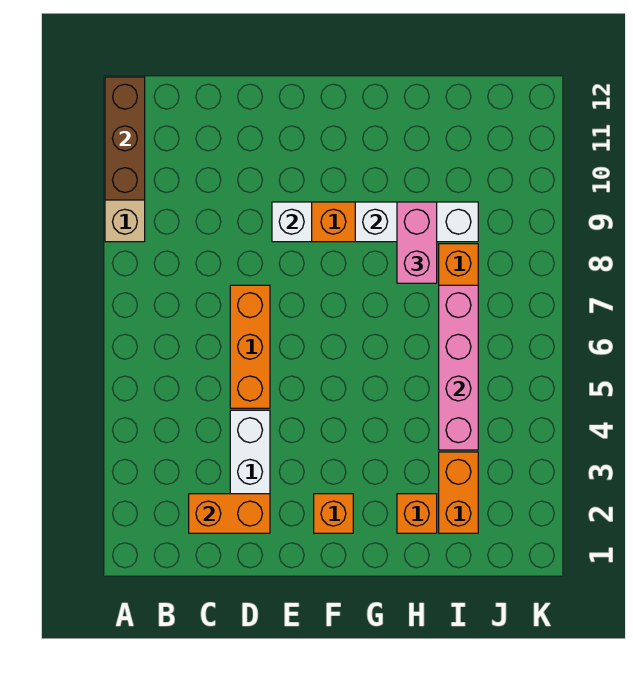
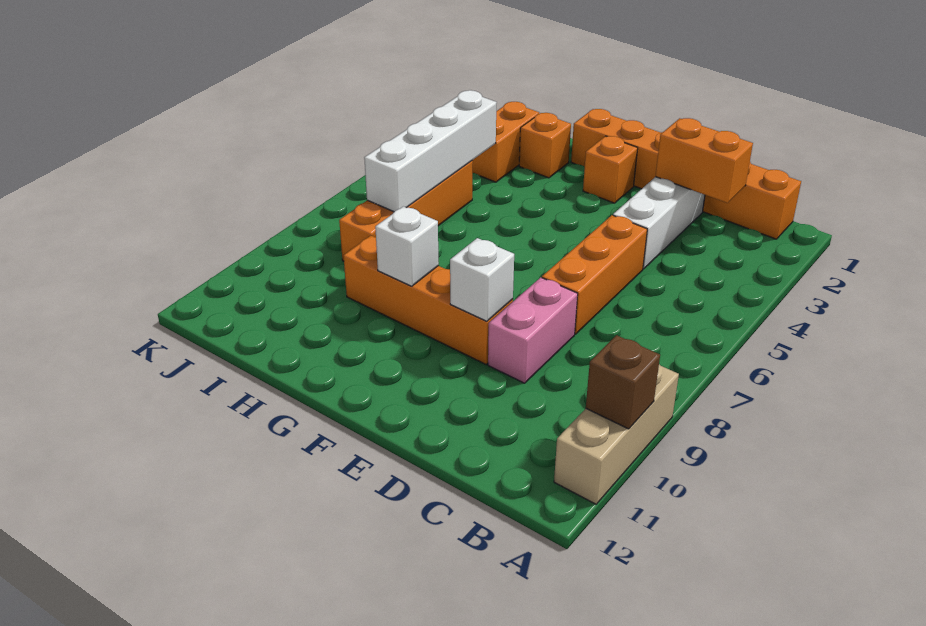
brown brick A10:A12 level 2 -> brown brick A10 level 2
none -> orange brick B1:G1 level 1
white brick G9:I9 level 2 -> white brick G9 level 2
pink brick H8:H9 level 3 -> pink brick D8:D9 level 1
pink brick I4:I7 level 2 -> white brick I4:I7 level 2

